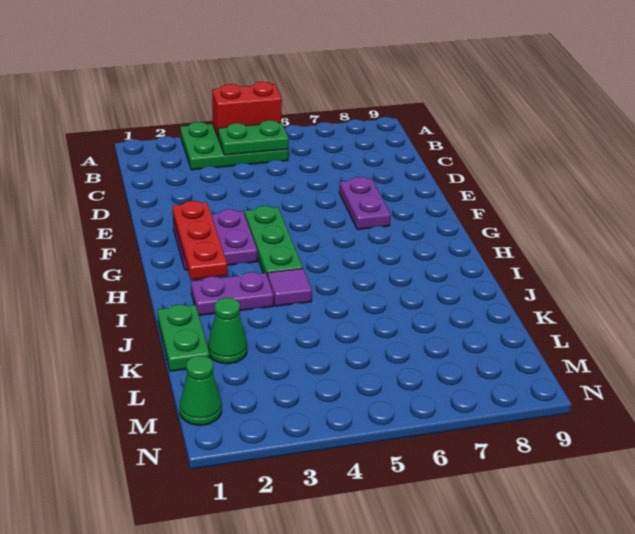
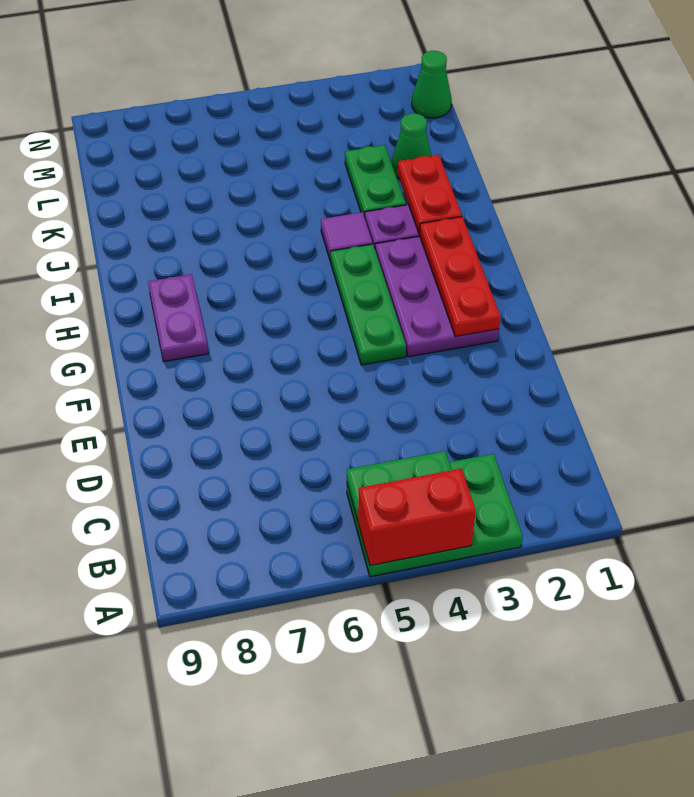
purple plate E7:F7 level 1 -> purple plate G8:H8 level 1
purple plate F2:G3 level 1 -> purple plate F2:H3 level 1
none -> red plate I2:J2 level 2
green plate J1:K1 level 1 -> green plate J3:K3 level 1

